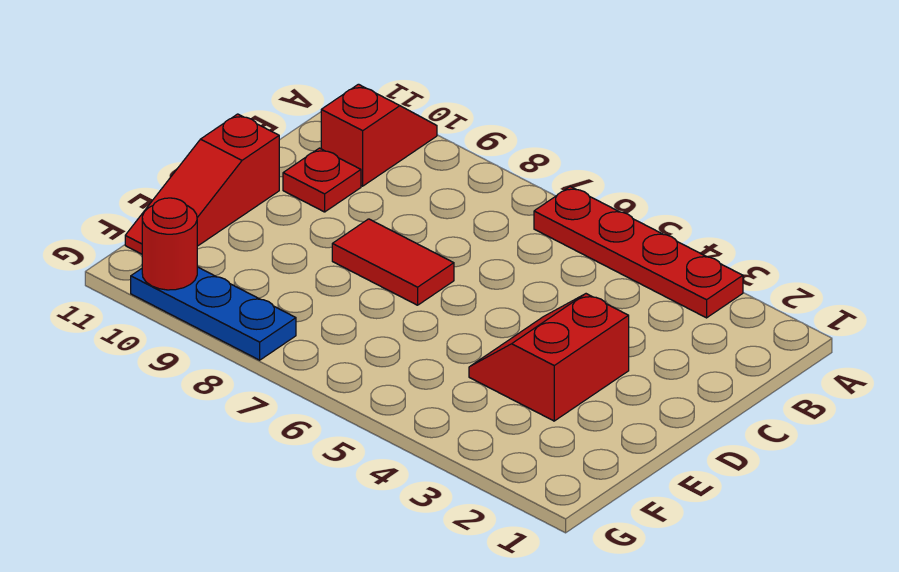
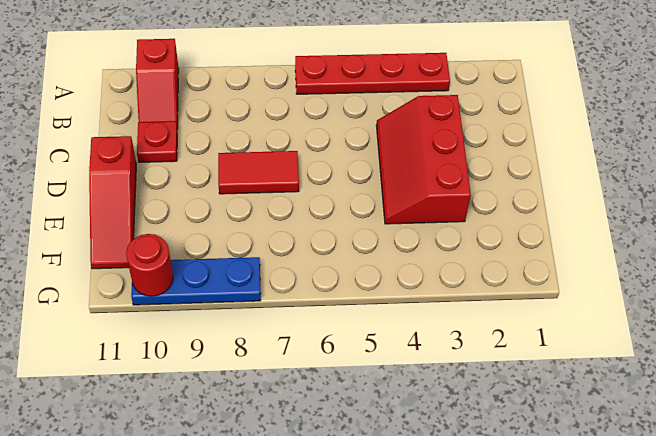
red slope A10:B10 level 1 top B -> red slope A10:B10 level 1 top A
red slope D3:E4 level 1 top 3 -> red slope C3:E4 level 1 top 3

